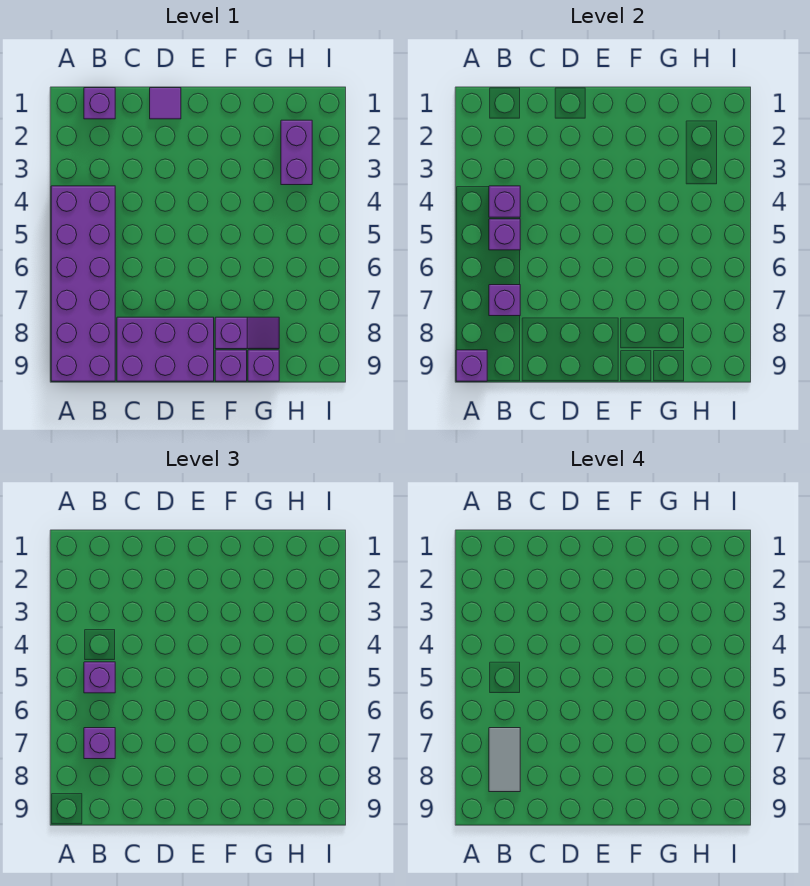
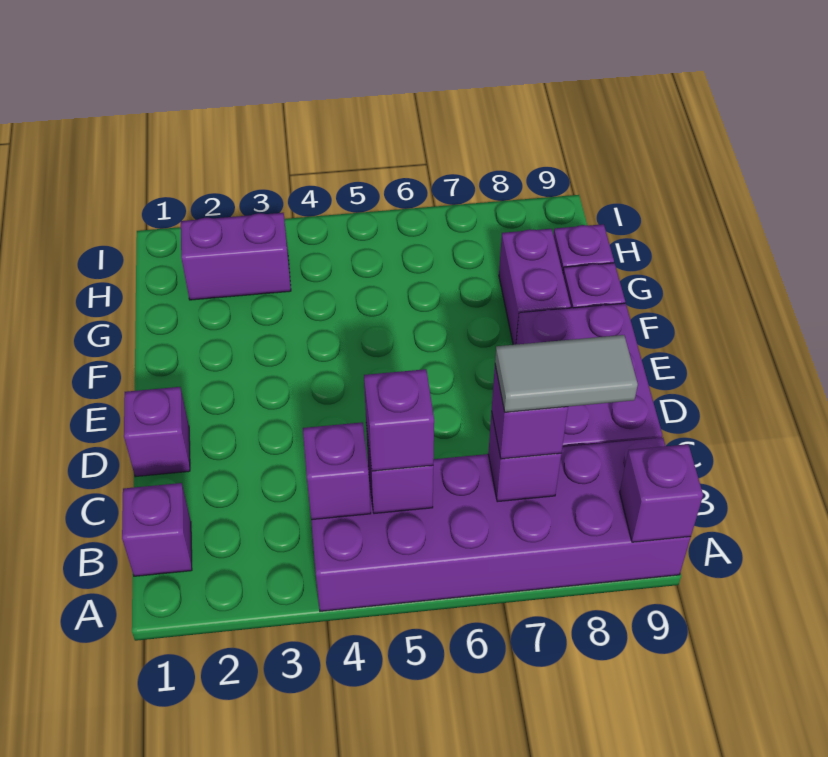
purple tile D1 level 1 -> purple brick D1 level 1
purple slope F8:G8 level 1 top F -> purple brick F8:G8 level 1

